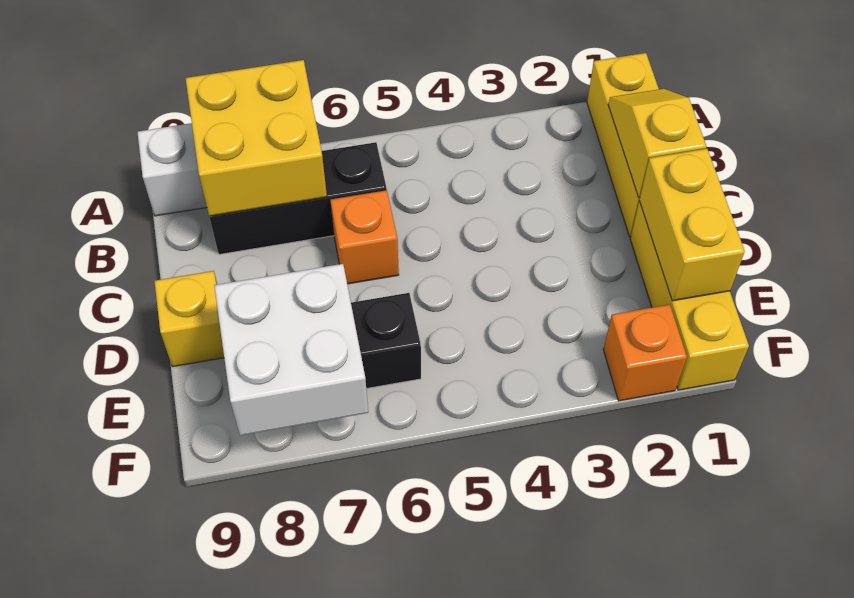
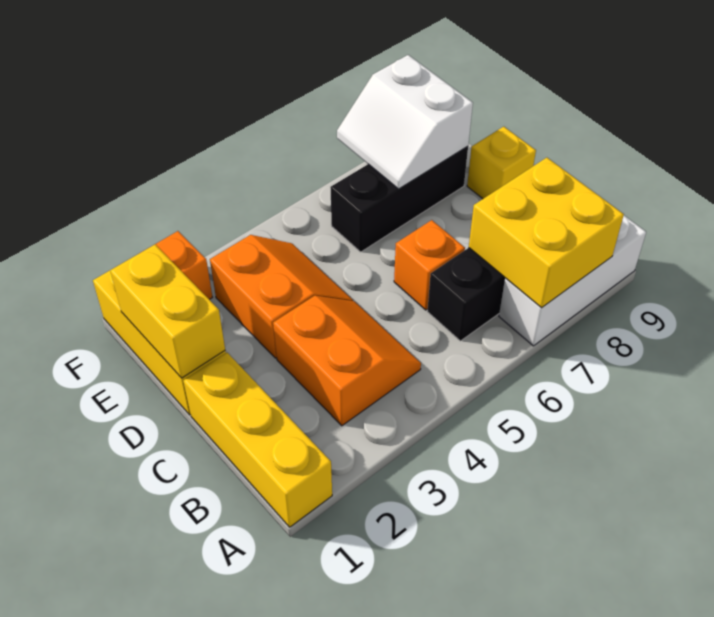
yellow slope B1:C1 level 2 top C -> none
none -> orange slope B3:C4 level 1 top 3
none -> orange slope D3:E4 level 1 top 3
white brick E7:F8 level 2 -> white slope E7:F8 level 2 top 8

